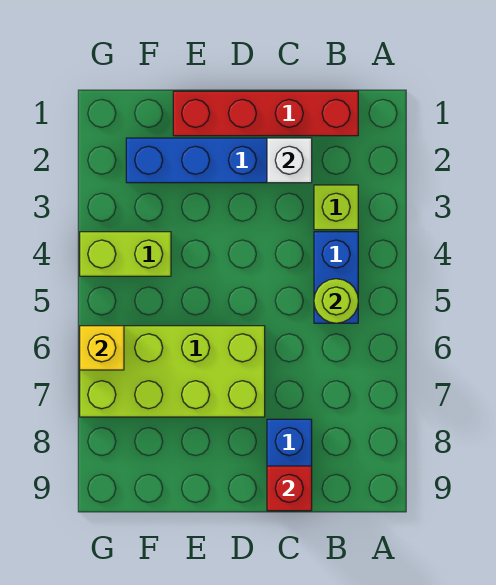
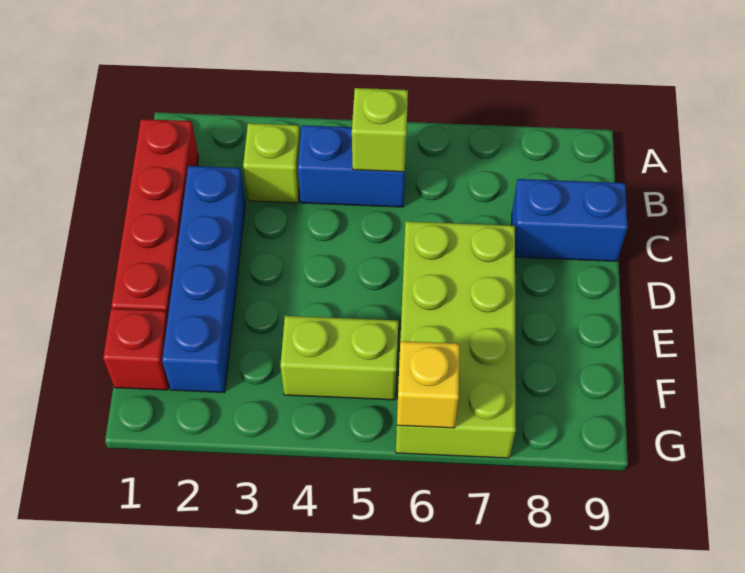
lime round brick B5 level 2 -> lime brick B5 level 2
white brick C2 level 2 -> none
red brick C9 level 2 -> red brick F1 level 1
lime brick F4:G4 level 1 -> lime brick F4:F5 level 1

